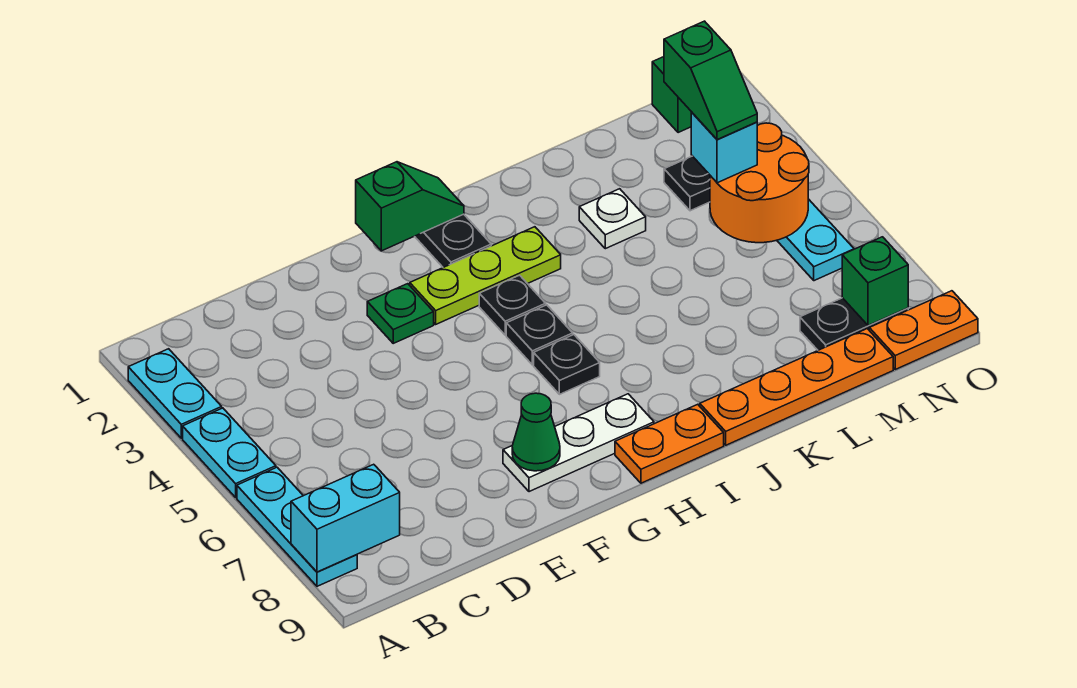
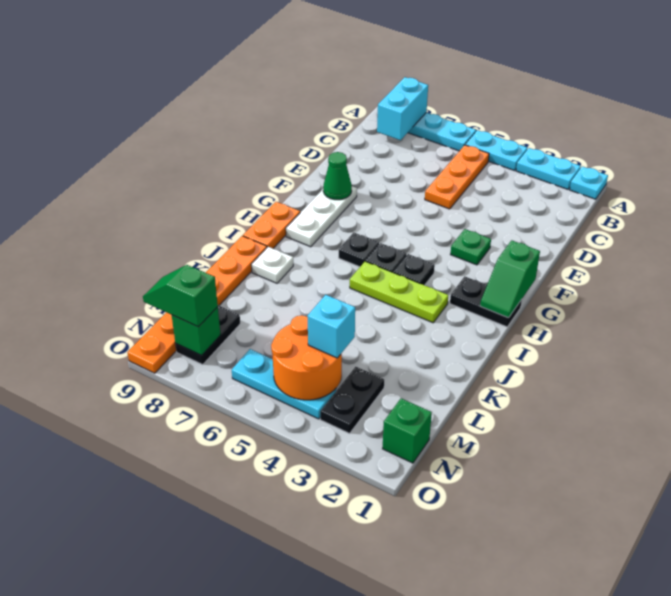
none -> cyan plate A1 level 1
none -> orange plate B5:D5 level 1
lime plate G3:I3 level 1 -> lime plate I3:I5 level 1
white plate K3 level 1 -> white plate J8 level 1
green slope M3:M4 level 4 top 3 -> green slope N8:N9 level 3 top 8

